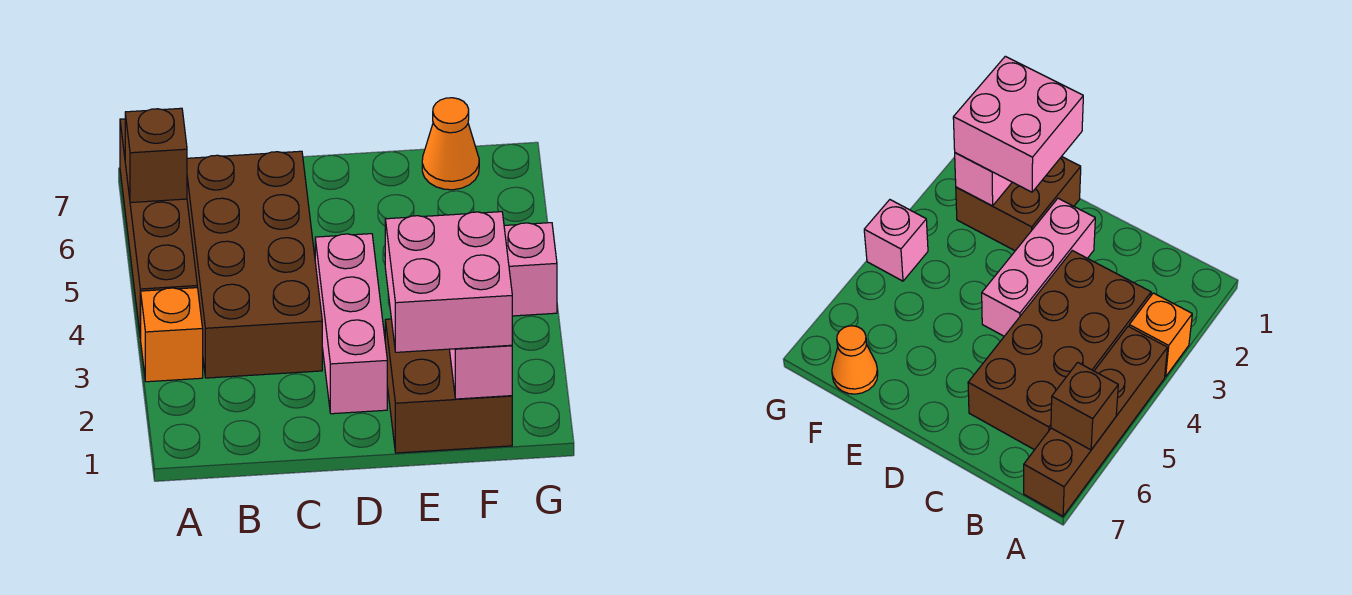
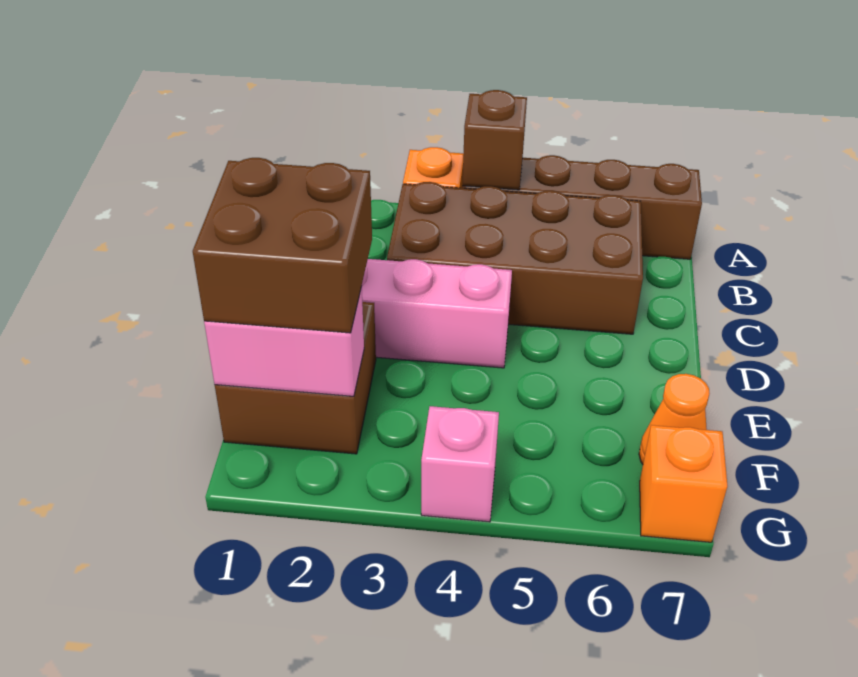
brown brick A6 level 2 -> brown brick A4 level 2
pink brick E1:F2 level 3 -> brown brick E1:F2 level 3
none -> orange brick G7 level 1

